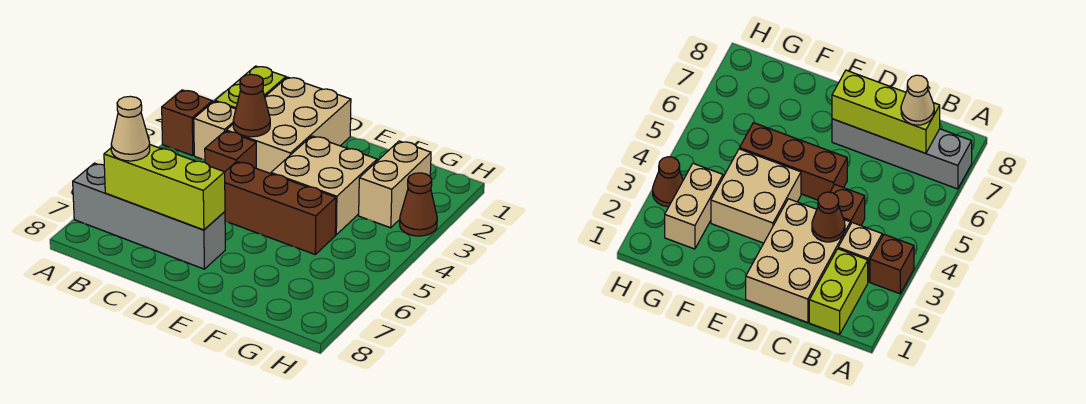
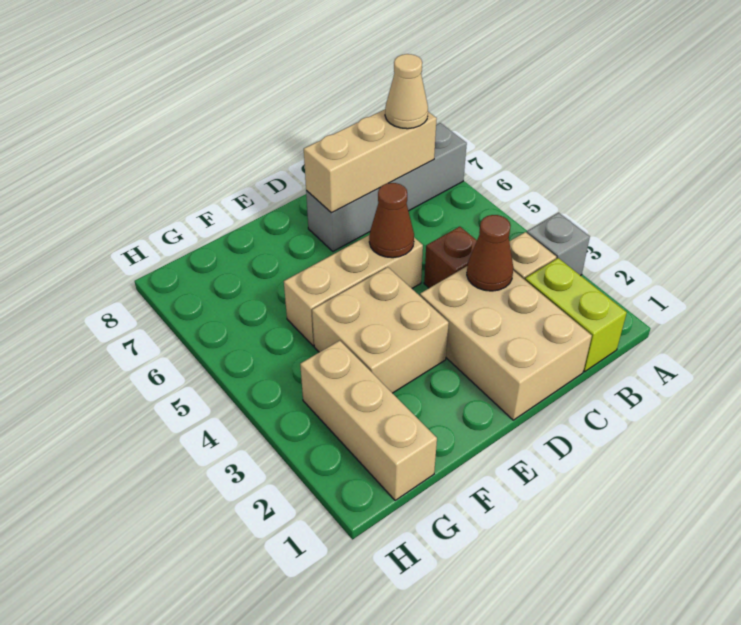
brown brick A3 level 1 -> grey brick A3 level 1
lime brick B7:D7 level 2 -> tan brick B7:D7 level 2
brown brick D5:F5 level 1 -> tan brick D5:F5 level 1
tan brick G2:G3 level 1 -> tan brick G1:G3 level 1
brown cone H3 level 1 -> brown cone D5 level 2

